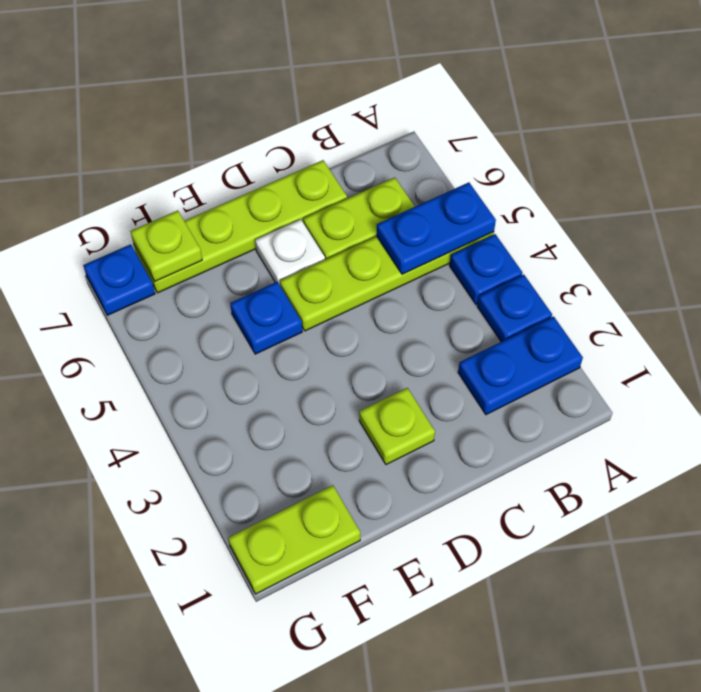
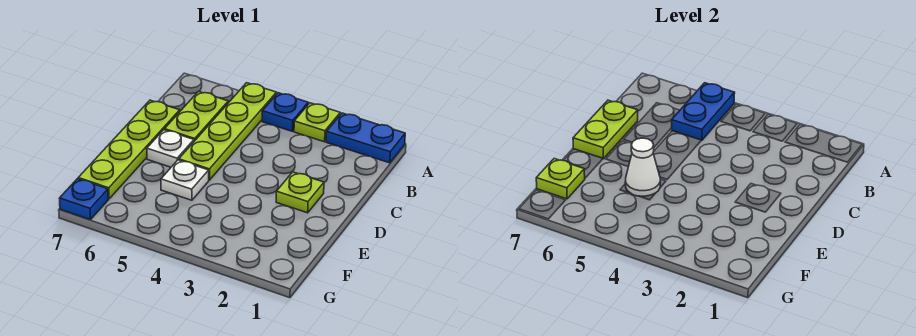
blue plate A2:B2 level 1 -> blue plate A1:A2 level 1
blue plate A3 level 1 -> lime plate A3 level 1
blue plate E5 level 1 -> white plate E5 level 1
none -> white cone E5 level 2
lime plate F1:G1 level 1 -> lime plate C7:D7 level 2

